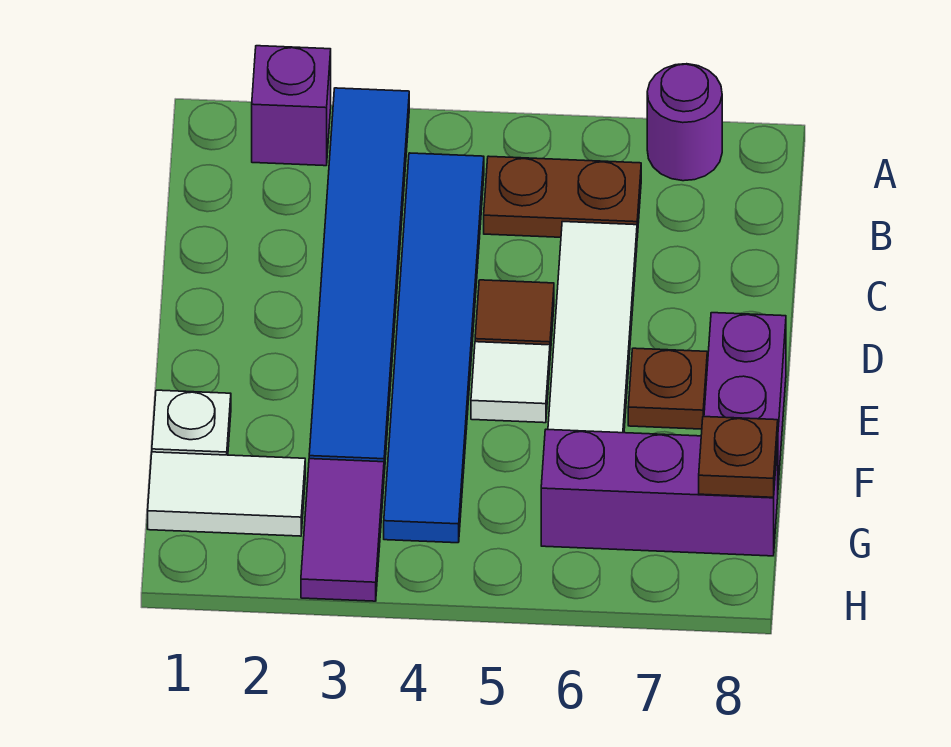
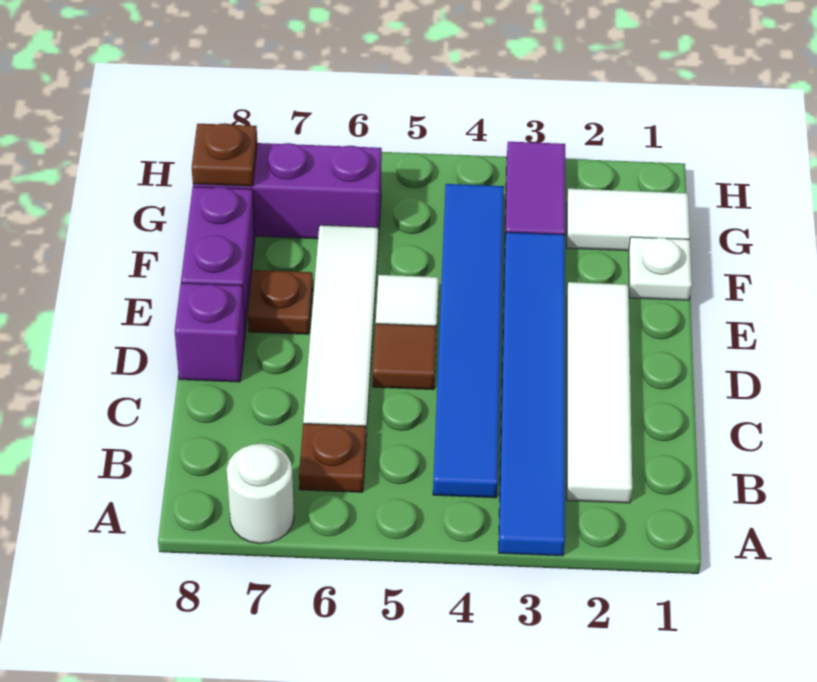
purple brick A2 level 1 -> purple brick D8 level 1
purple round brick A7 level 1 -> white round brick A7 level 1
none -> white tile B2:E2 level 1
brown plate B5:B6 level 1 -> brown plate B6 level 1

